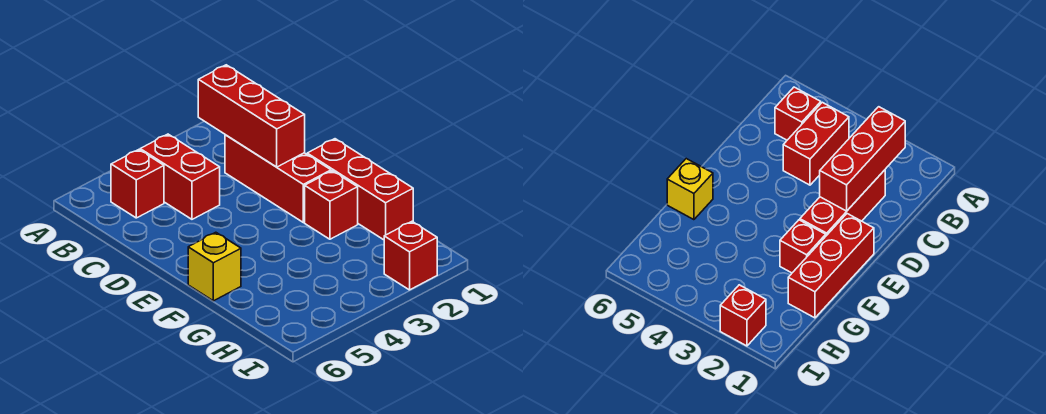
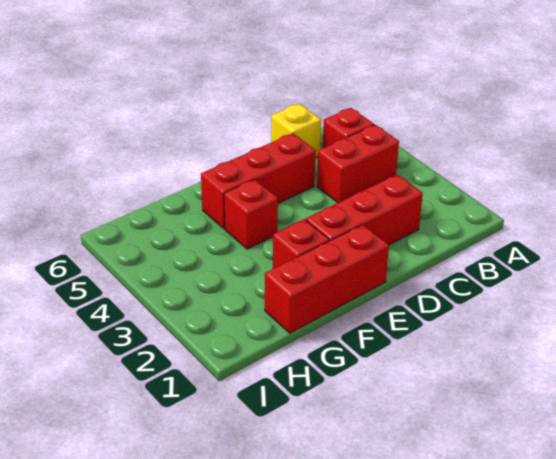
red brick B2:D2 level 2 -> red brick D5:F5 level 1
yellow brick F6 level 1 -> yellow brick C6 level 1
red brick I2 level 1 -> red brick F4 level 1

